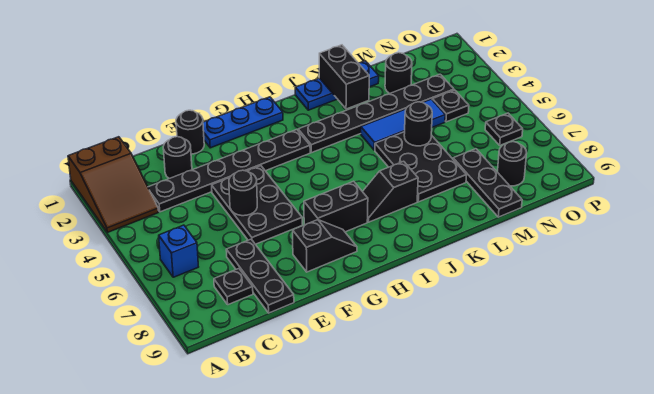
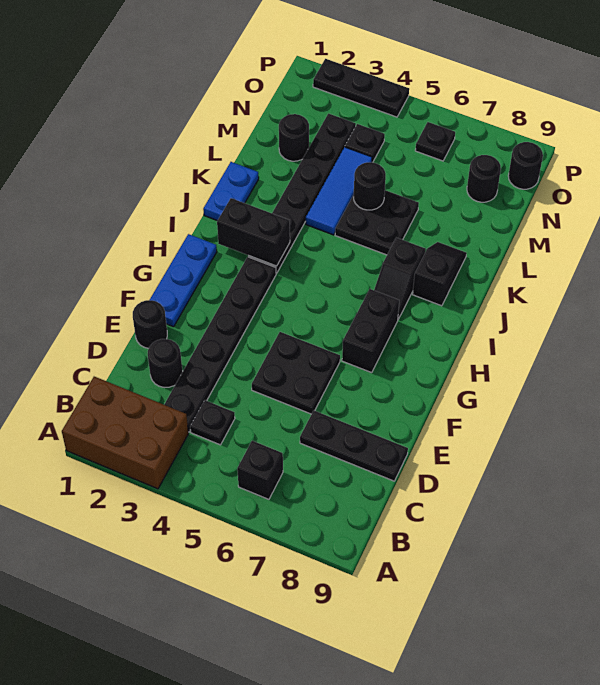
brown slope A1:B3 level 1 top 1 -> brown brick A1:B3 level 1
blue brick B6 level 1 -> black brick B6 level 1
black plate C8 level 1 -> black plate C4 level 1
black plate E4:F6 level 1 -> black plate E5:F6 level 1
black round brick E5 level 2 -> black round brick O9 level 1
black slope F8:G8 level 1 top F -> black slope J8:K8 level 1 top J
blue plate J1:L1 level 1 -> blue plate J1:K1 level 1
black brick K1:K2 level 2 -> black brick I2:I3 level 2
black plate K5:L7 level 1 -> black plate K5:L6 level 1
black plate M7:M9 level 1 -> black plate P2:P4 level 1

